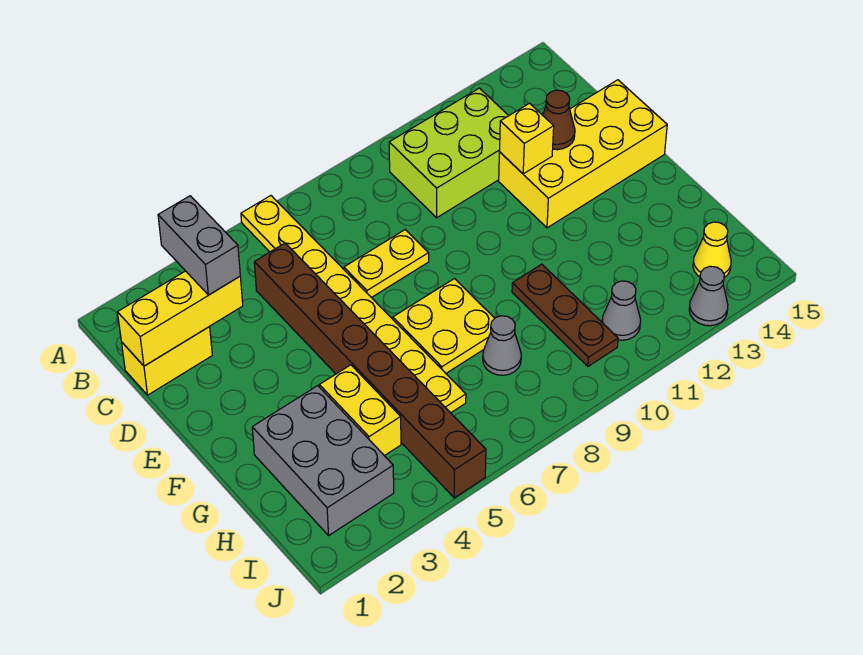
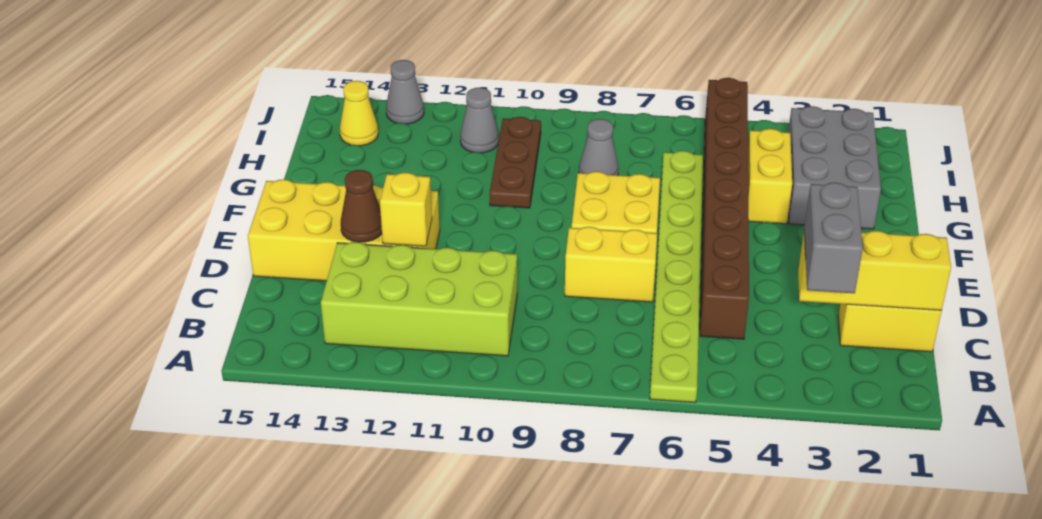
yellow plate A6:H6 level 1 -> lime plate A6:H6 level 1
lime brick B10:C12 level 1 -> lime brick B10:C13 level 1
yellow plate D7:D8 level 1 -> yellow brick D7:D8 level 1

